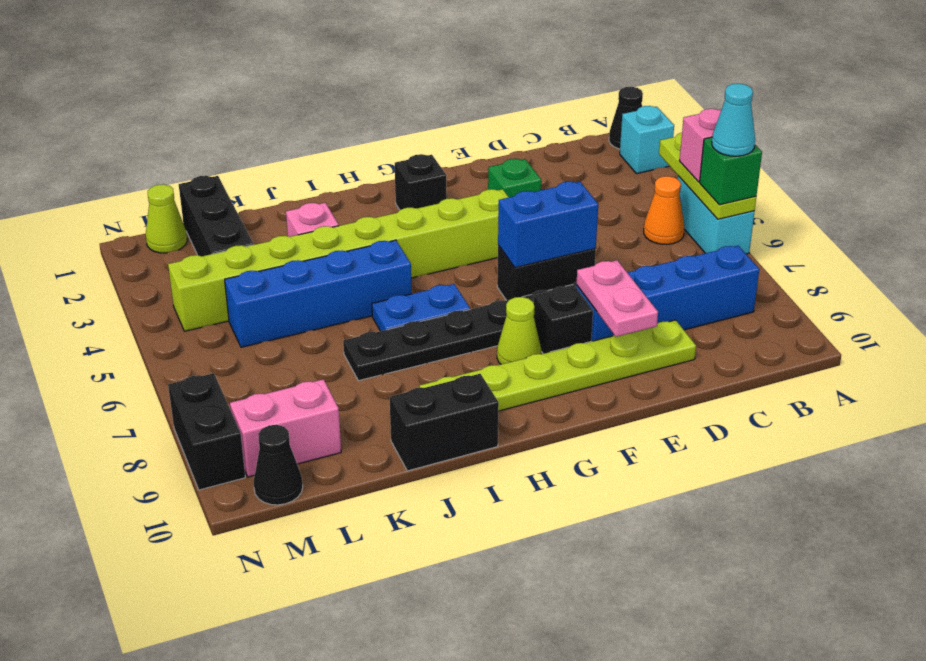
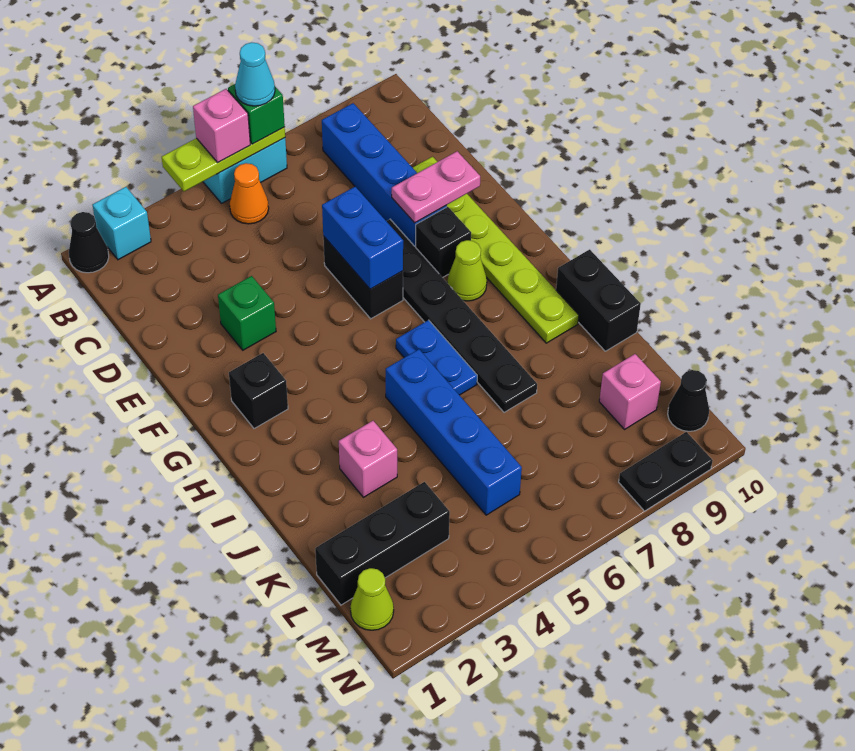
lime brick F4:M4 level 1 -> none
pink brick L9:M9 level 1 -> pink brick L9 level 1
black brick N8:N9 level 1 -> black plate N8:N9 level 1

